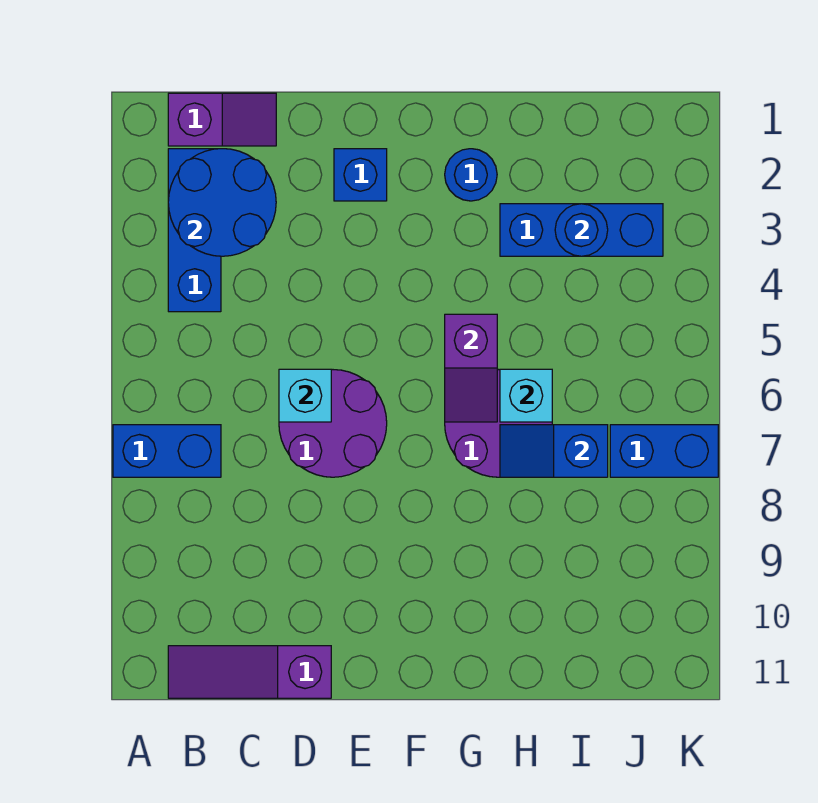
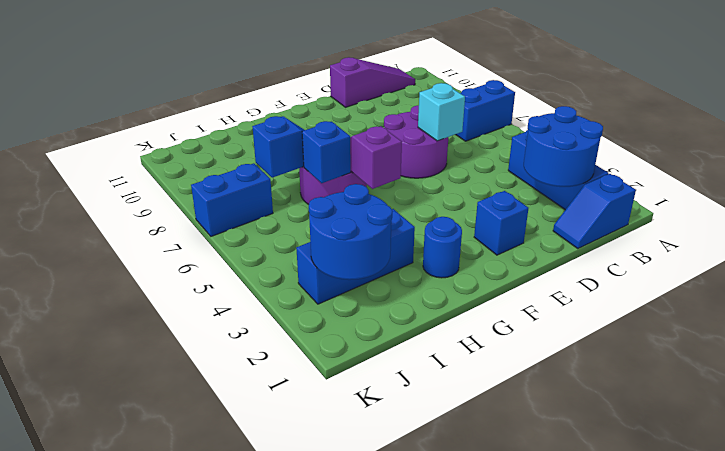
purple slope B1:C1 level 1 top B -> blue slope B1:C1 level 1 top B
cyan brick H6 level 2 -> blue brick H6 level 2
blue round brick I3 level 2 -> blue round brick I2:J3 level 2

